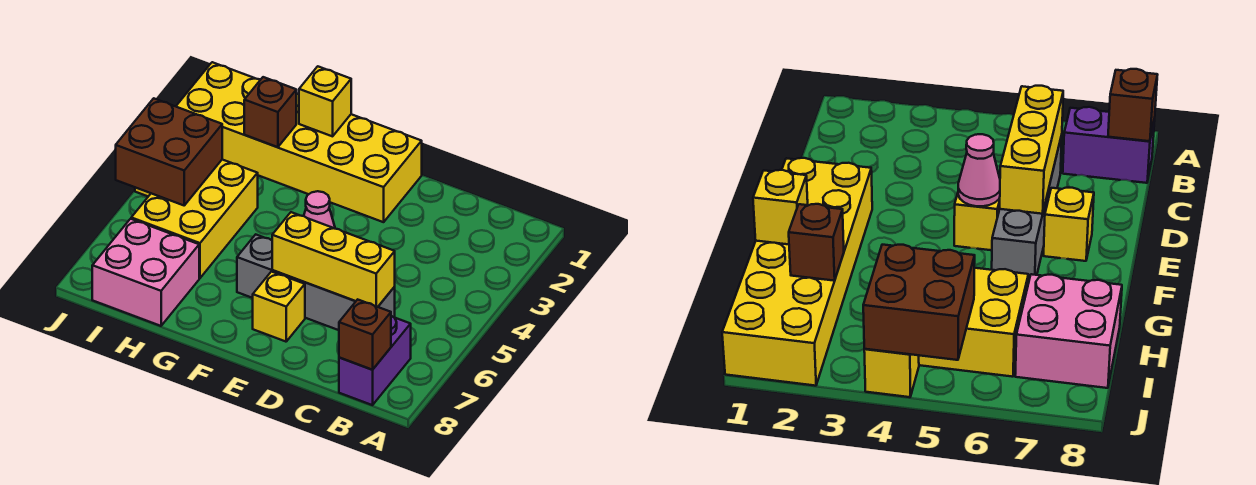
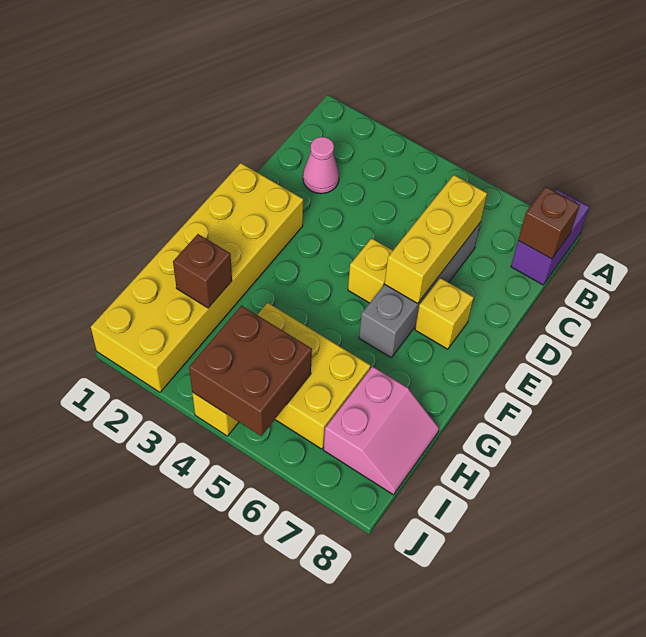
purple brick B7:B8 level 1 -> purple brick A8:B8 level 1
pink cone E5 level 2 -> pink cone C2 level 1
yellow brick G1 level 2 -> none
pink brick H7:I8 level 1 -> pink slope H7:I8 level 1 top 7

